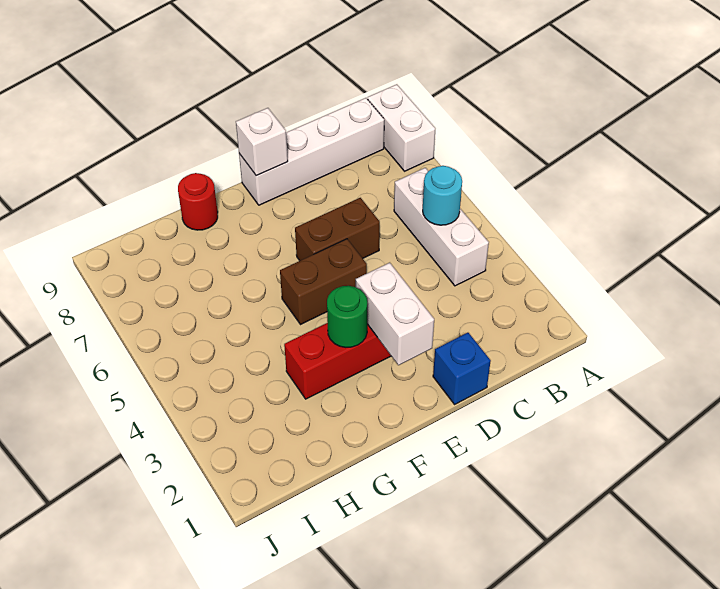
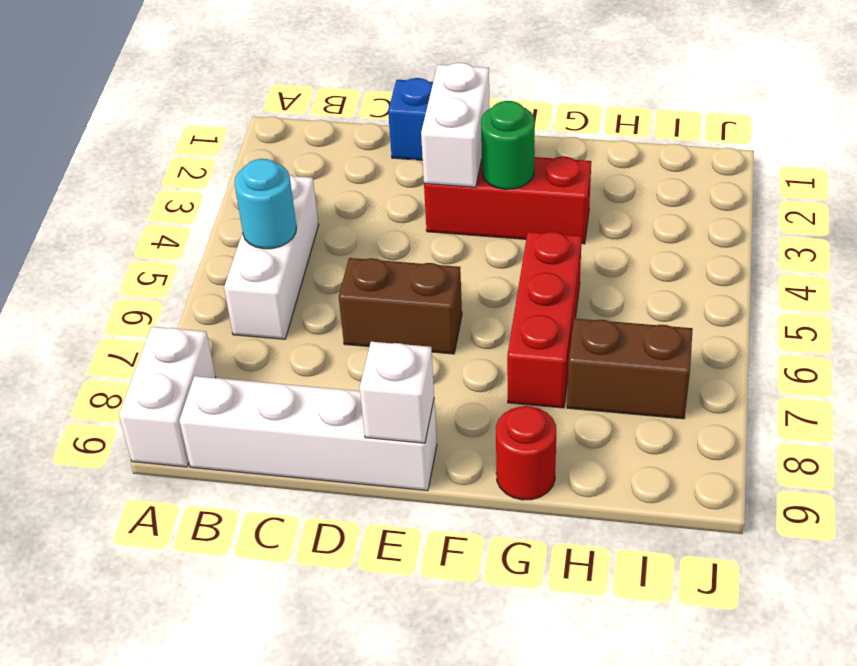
brown brick E5:F5 level 1 -> brown brick H7:I7 level 1
none -> red brick G5:G7 level 1

